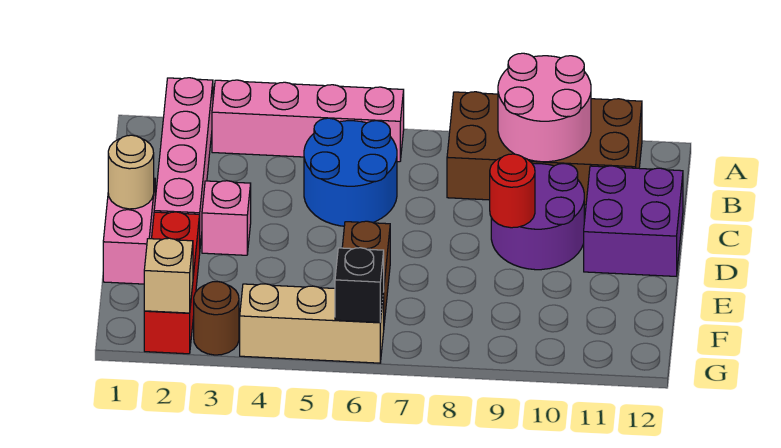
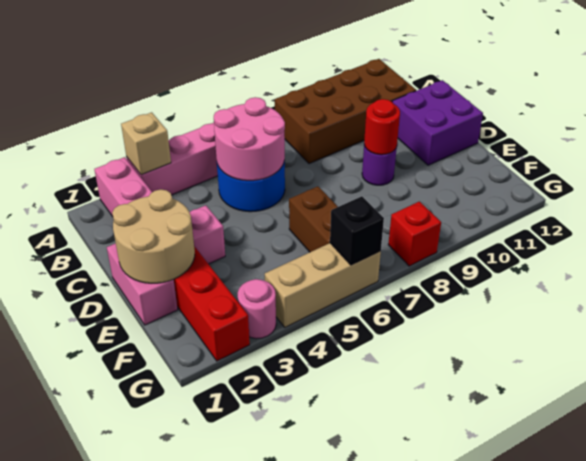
pink round brick A9:B10 level 2 -> pink round brick B5:C6 level 2
purple round brick C9:D10 level 1 -> purple round brick D9 level 1
tan round brick D1 level 2 -> tan round brick D1:E2 level 2
tan brick G2 level 2 -> tan brick A3 level 2
brown round brick G3 level 1 -> pink round brick G3 level 1
none -> red brick G8 level 1

